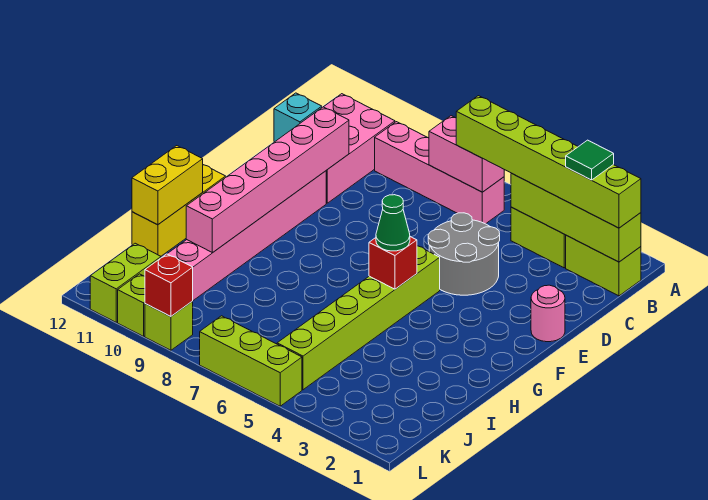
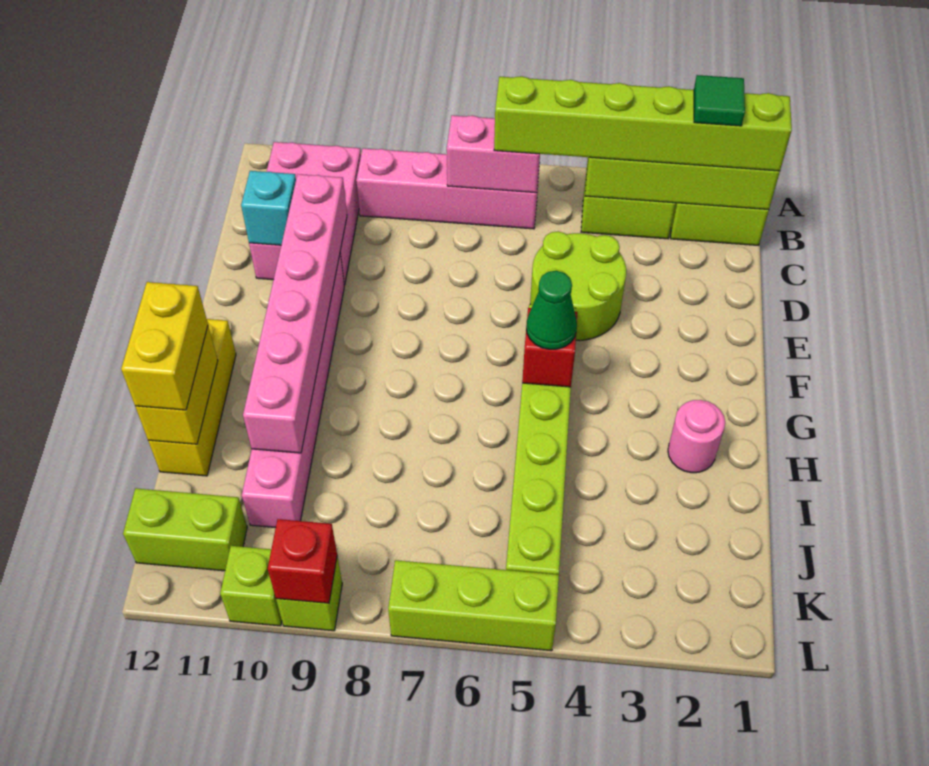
grey round brick D4:E5 level 1 -> lime round brick D4:E5 level 1
pink round brick E1 level 1 -> pink round brick H2 level 1
none -> yellow brick H12:I12 level 3
lime brick K11:L11 level 1 -> lime brick K11:K12 level 1

